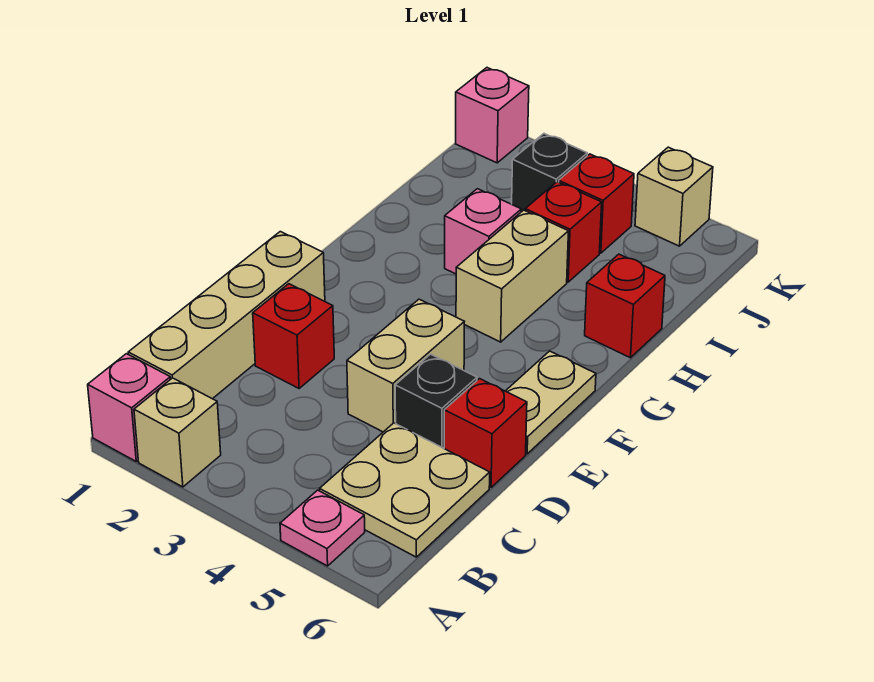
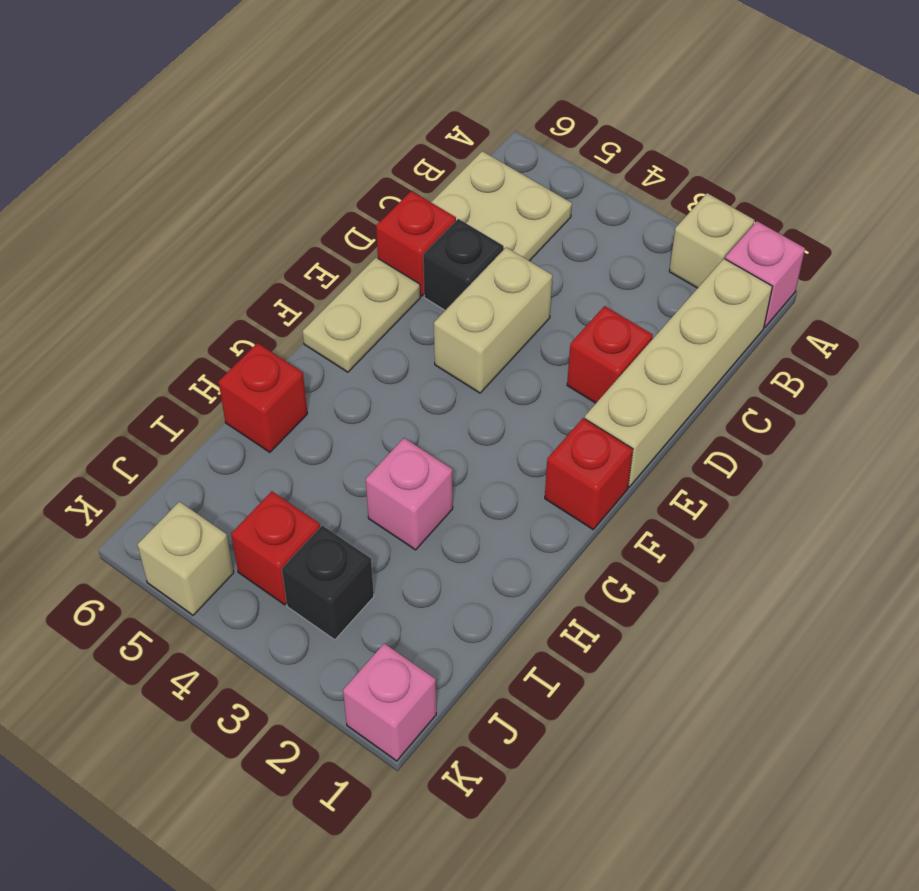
pink plate A5 level 1 -> none
tan brick G4:H4 level 1 -> none
red brick I4 level 1 -> red brick F1 level 1

